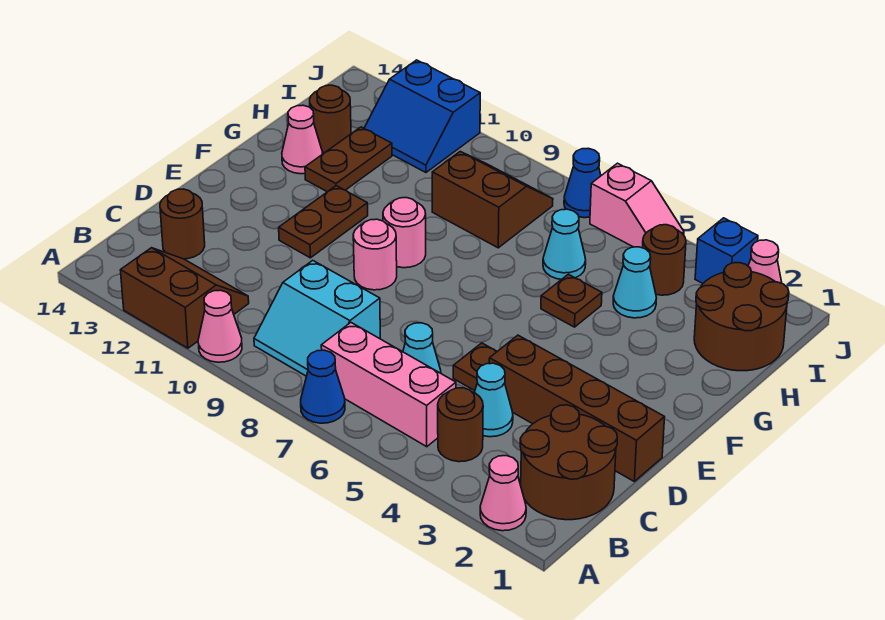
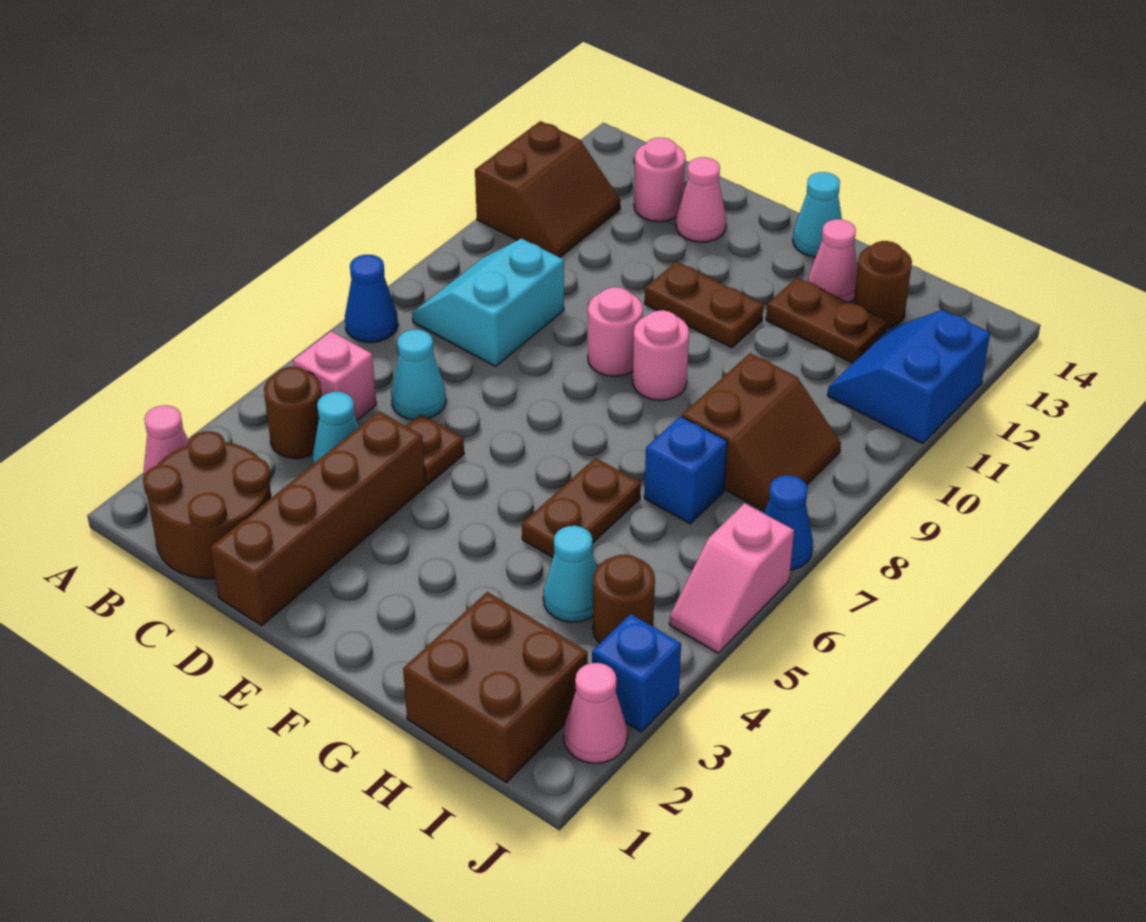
pink cone A10 level 1 -> pink cone D13 level 1
pink brick B5:B7 level 1 -> pink brick B5 level 1
brown round brick C13 level 1 -> pink round brick C13 level 1
brown plate G5 level 1 -> brown plate G5:G6 level 1
brown round brick H1:I2 level 1 -> brown brick H1:I2 level 1
cyan cone H6 level 1 -> cyan cone F14 level 1
none -> blue brick H7 level 1

